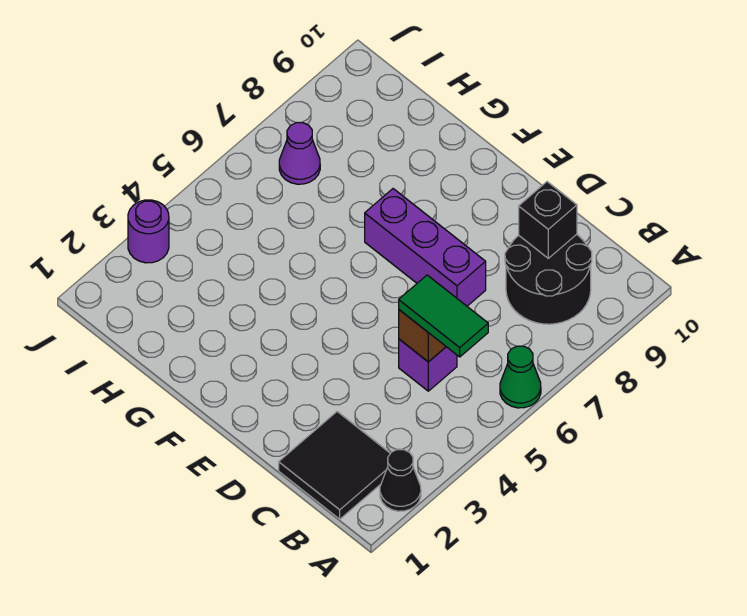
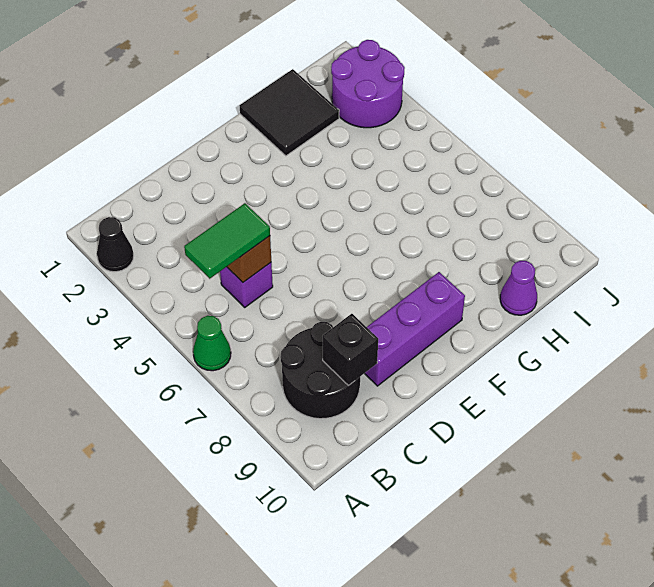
black tile B1:C2 level 1 -> black tile G1:H2 level 1
purple brick D7:F7 level 1 -> purple brick D9:F9 level 1
purple cone I7 level 1 -> purple cone H10 level 1
purple round brick J3 level 1 -> purple round brick I2:J3 level 1

